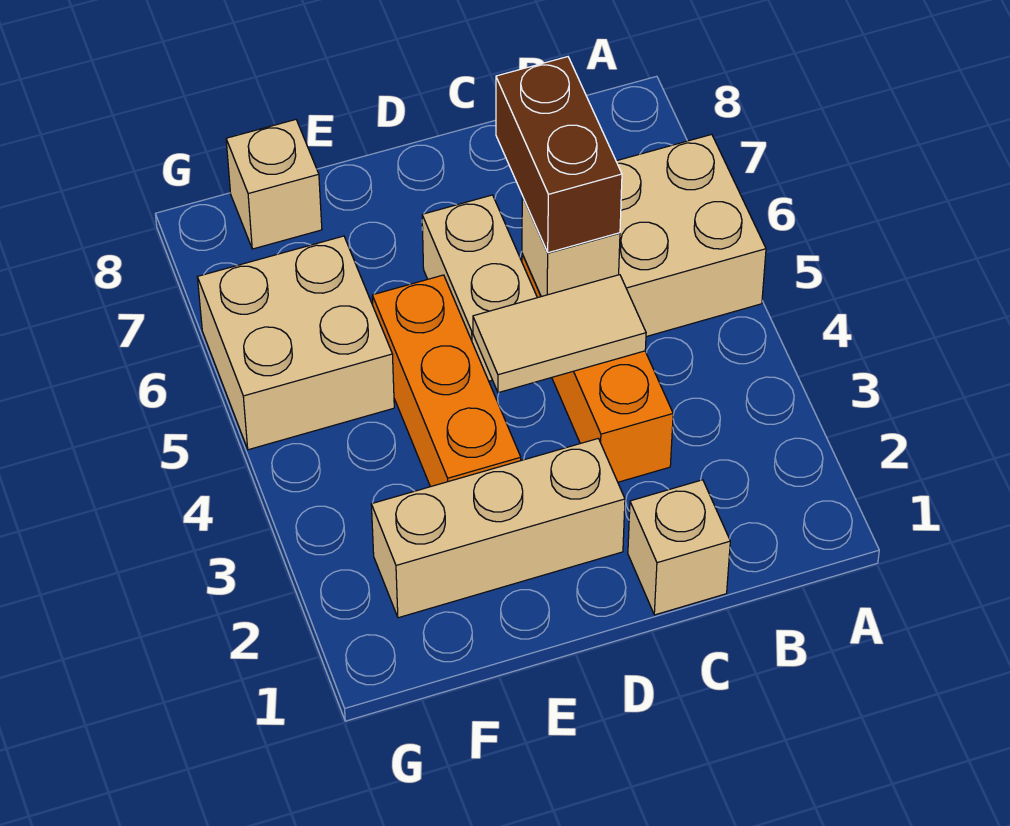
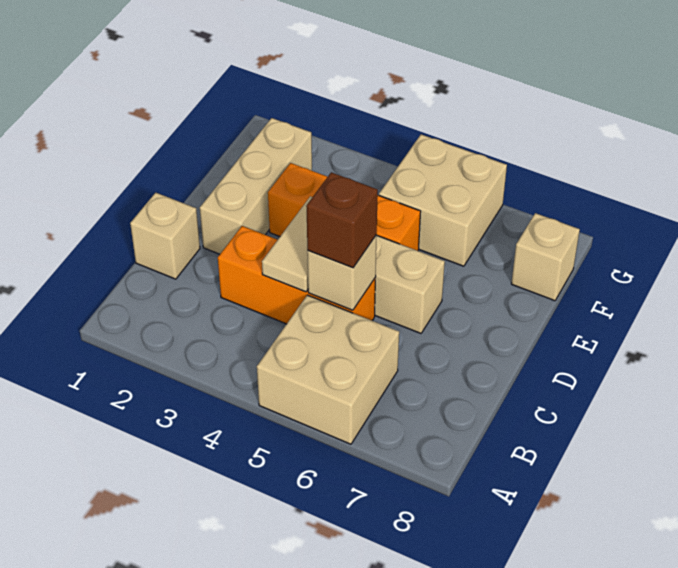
brown brick C5:C6 level 3 -> brown brick C5 level 3

